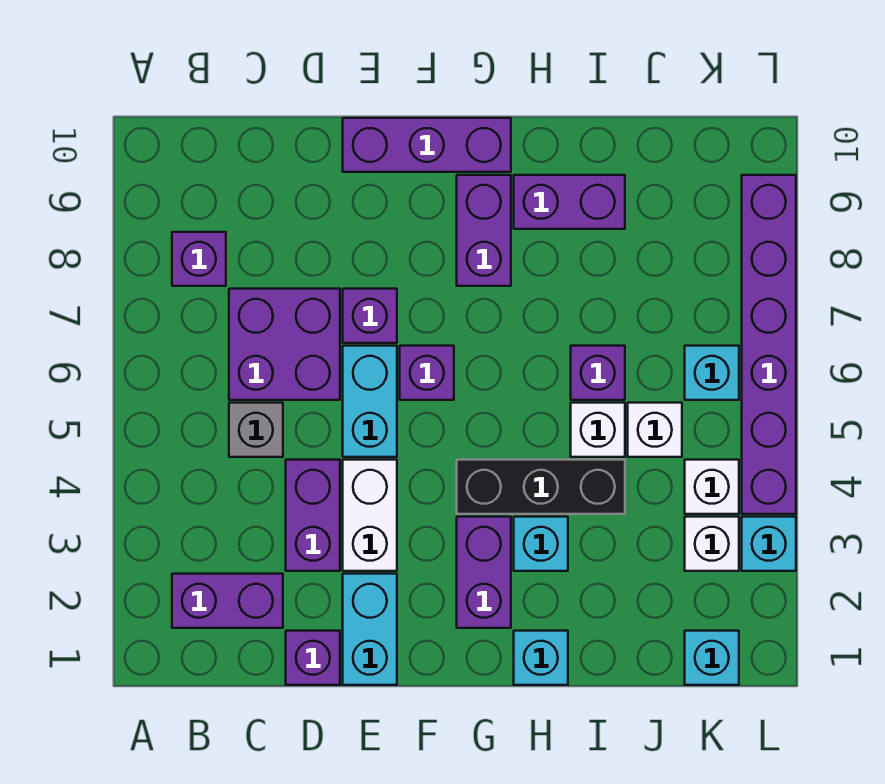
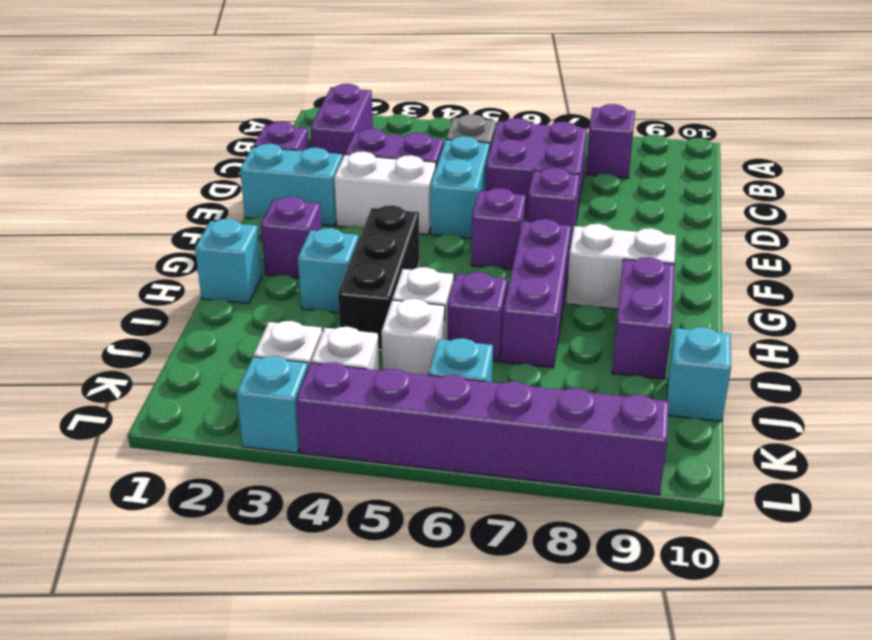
cyan brick E5:E6 level 1 -> cyan brick D5:E5 level 1
purple brick E10:G10 level 1 -> purple brick G7:I7 level 1
purple brick G2:G3 level 1 -> purple brick G2 level 1
purple brick G8:G9 level 1 -> white brick G8:G9 level 1
cyan brick K1 level 1 -> cyan brick J10 level 1

